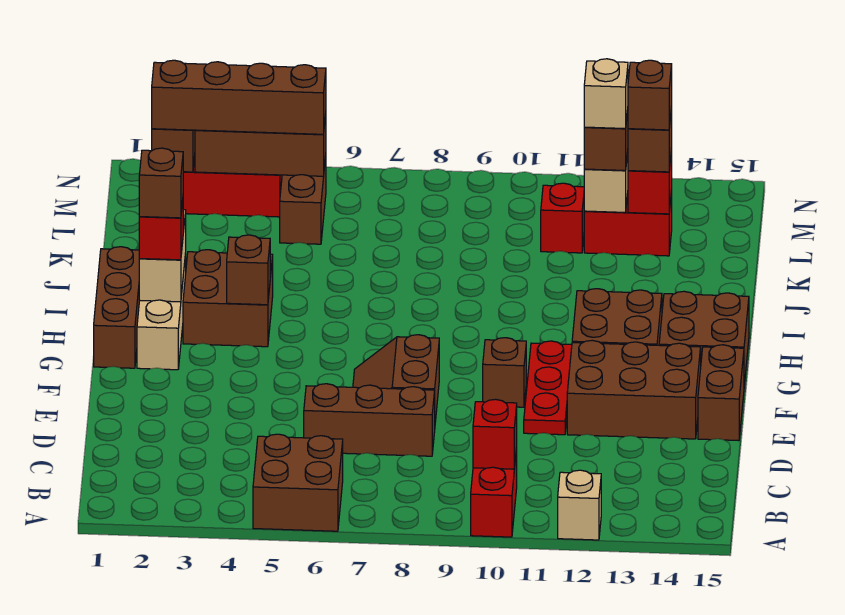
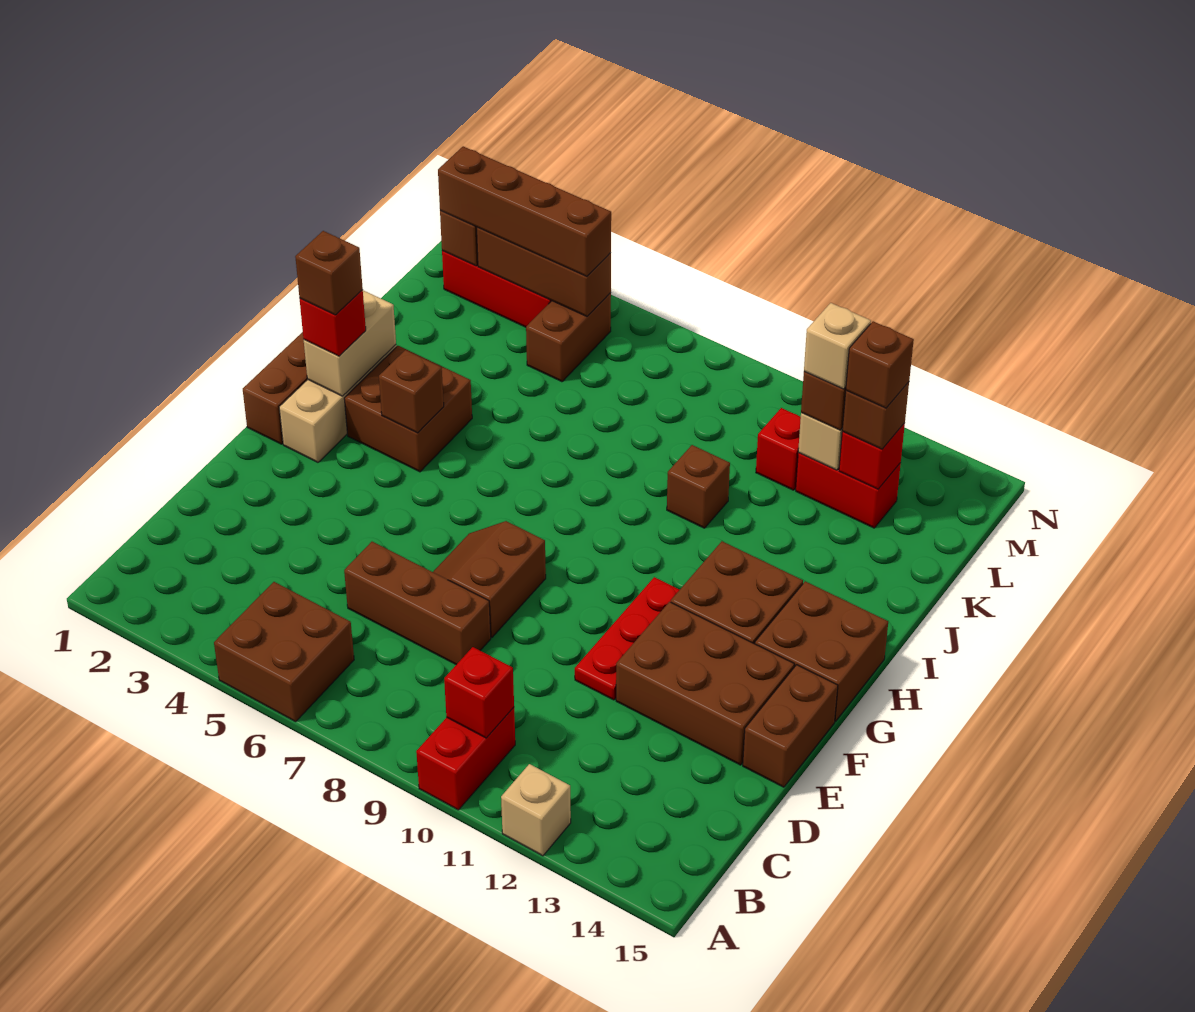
brown brick F10 level 1 -> brown brick J10 level 1

